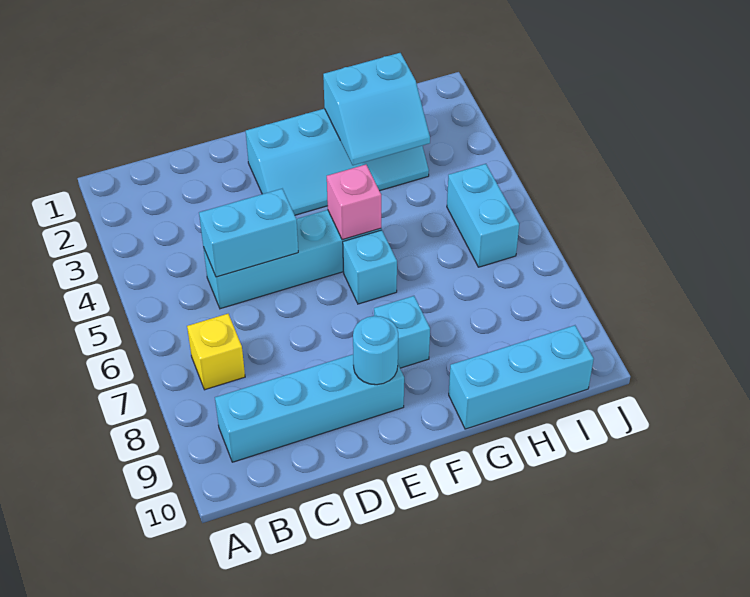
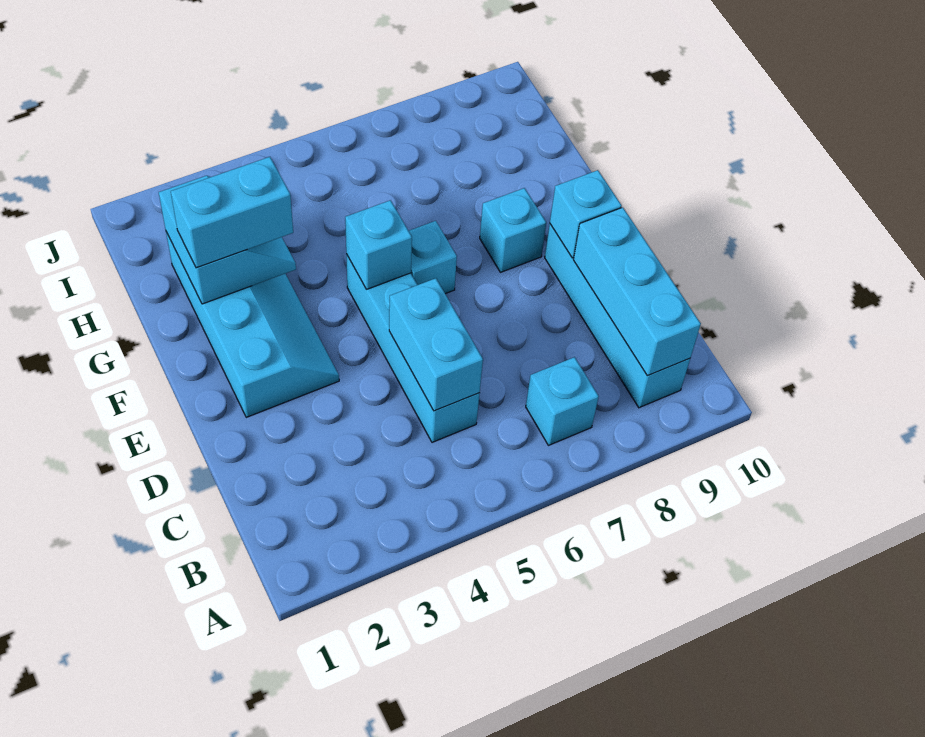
yellow brick B7 level 1 -> cyan brick B7 level 1
cyan round brick E9 level 2 -> cyan brick E9 level 2
pink brick F5 level 2 -> cyan brick F5 level 2
cyan brick G10:I10 level 1 -> cyan brick B9:D9 level 2
cyan brick I5:I6 level 1 -> cyan brick G2:G3 level 3

